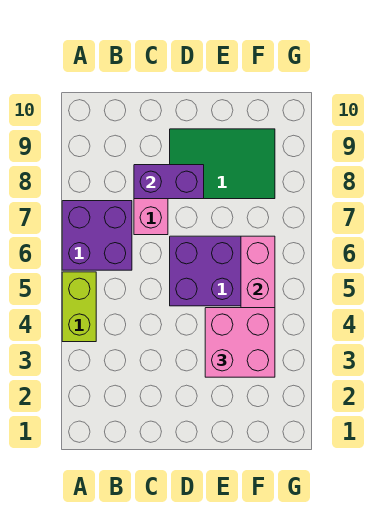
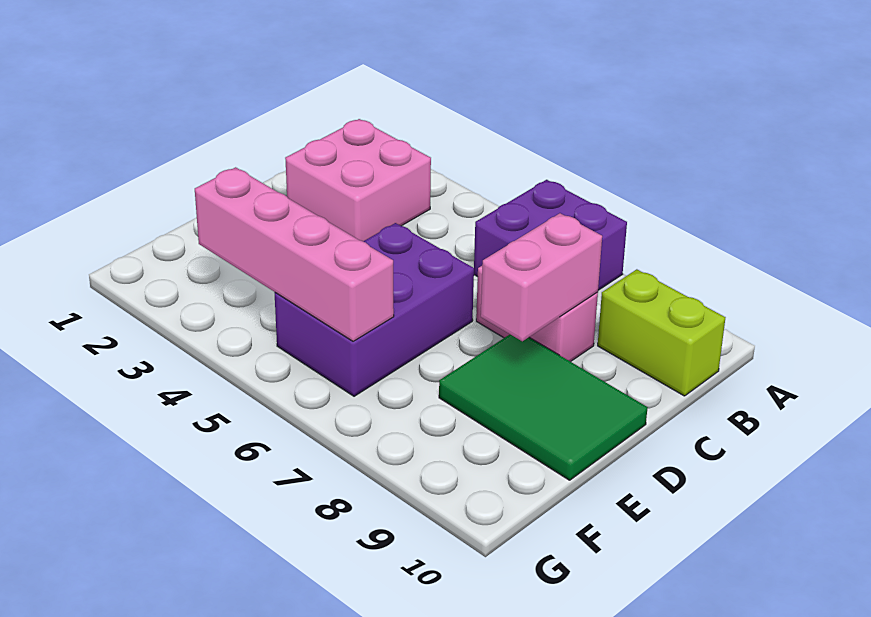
lime brick A4:A5 level 1 -> lime brick B9:B10 level 1
purple brick C8:D8 level 2 -> pink brick C8:D8 level 2
green tile D8:F9 level 1 -> green tile D8:E10 level 1
pink brick E3:F4 level 3 -> pink brick B2:C3 level 1

